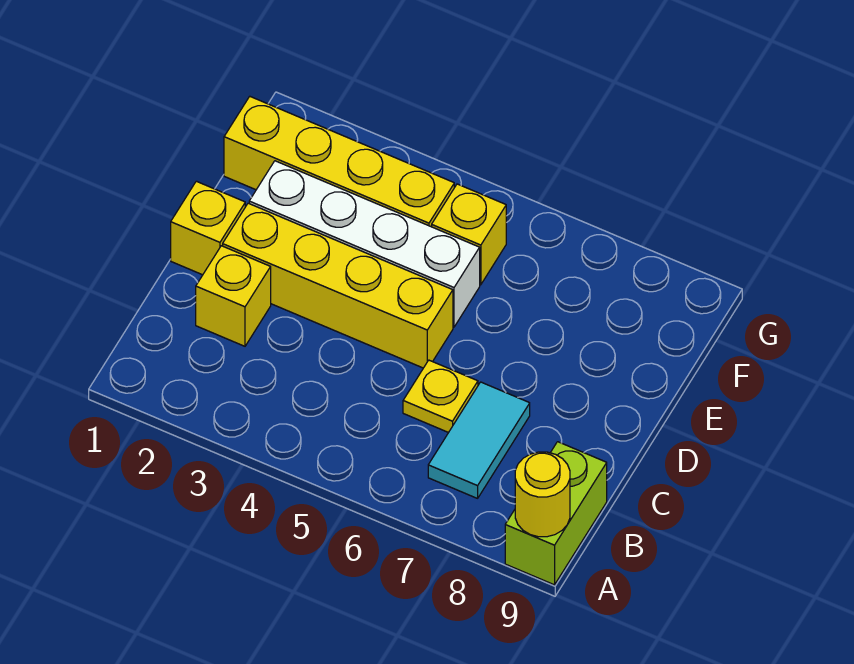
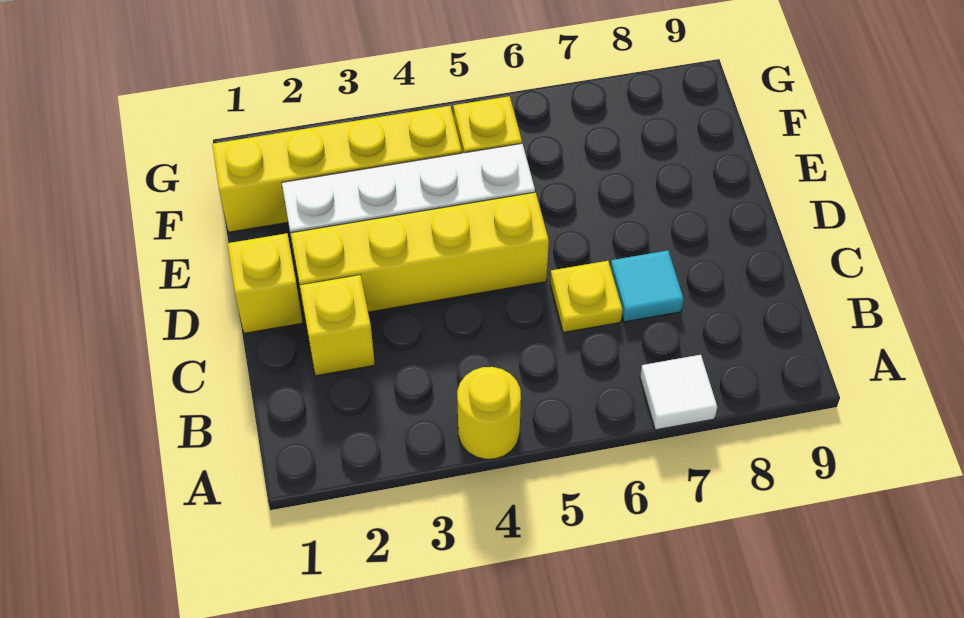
none -> white tile A7 level 1
lime brick A9:B9 level 1 -> none
yellow round brick A9 level 2 -> yellow round brick A4 level 1
cyan tile B7:C7 level 1 -> cyan tile C7 level 1

